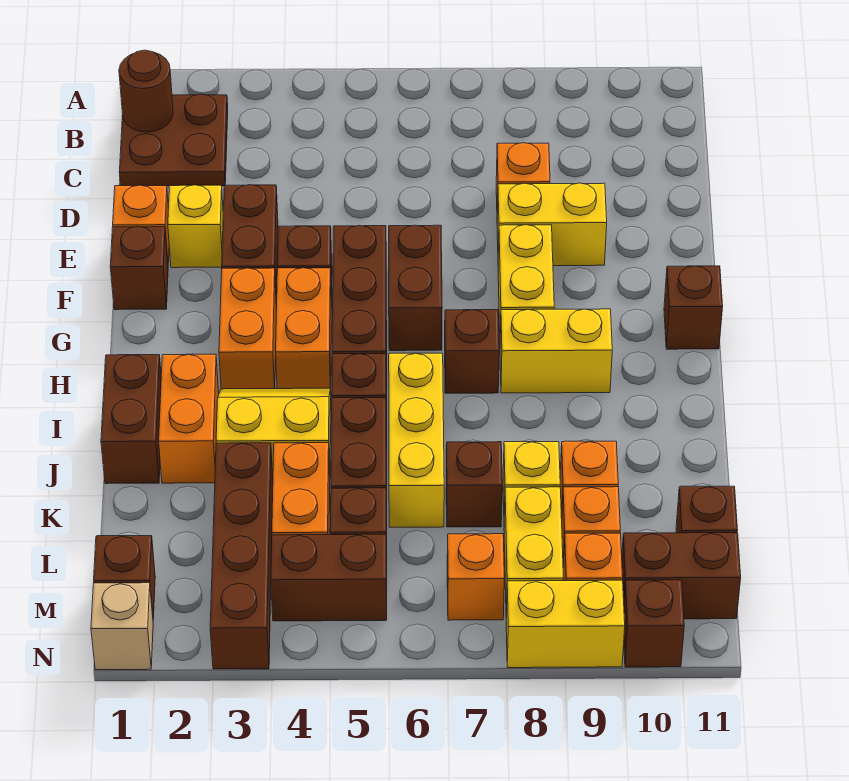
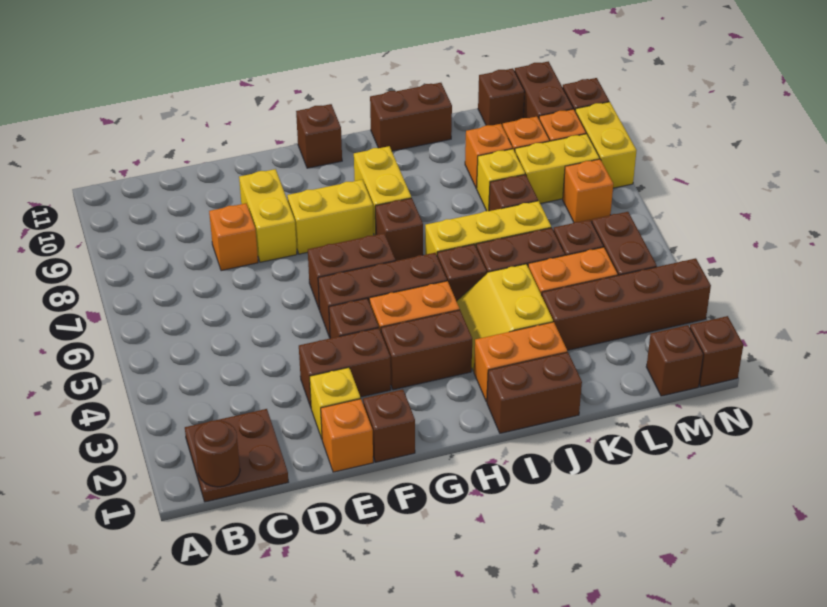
orange brick G3:H3 level 1 -> brown brick G3:H3 level 1
none -> brown brick I11:J11 level 1
tan brick N1 level 1 -> brown brick N1 level 1

